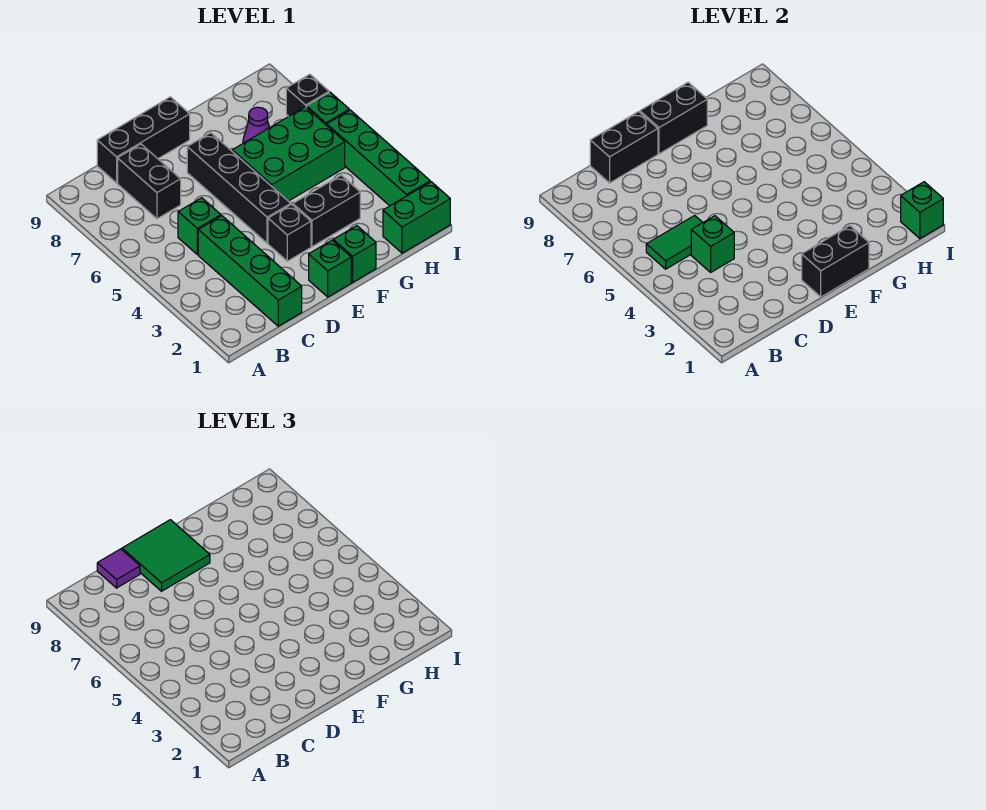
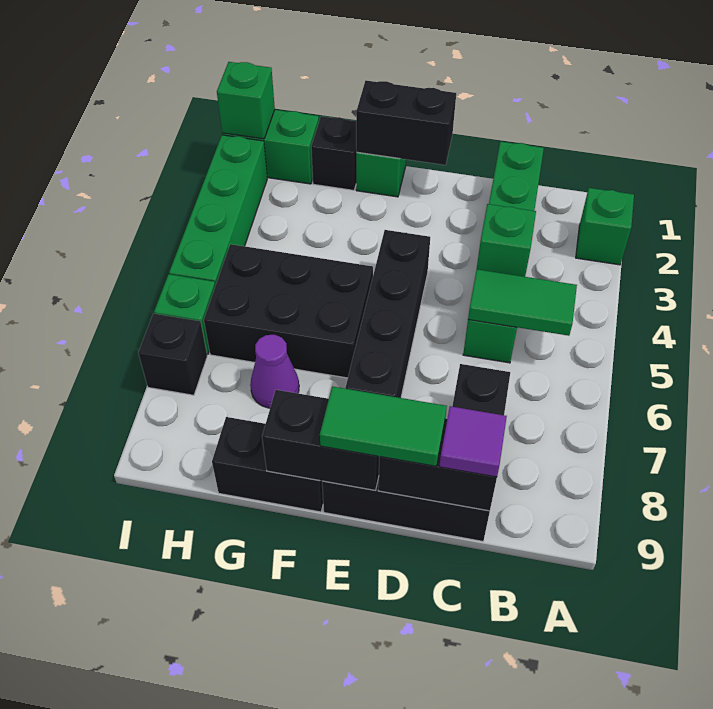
green tile D8:E9 level 3 -> green tile D9:E9 level 3
green brick E1 level 1 -> green brick A2 level 1
black brick E3 level 1 -> black brick G1 level 1
black brick F3:G3 level 1 -> black brick F9:G9 level 1
green brick F5:H6 level 1 -> black brick F5:H6 level 1

